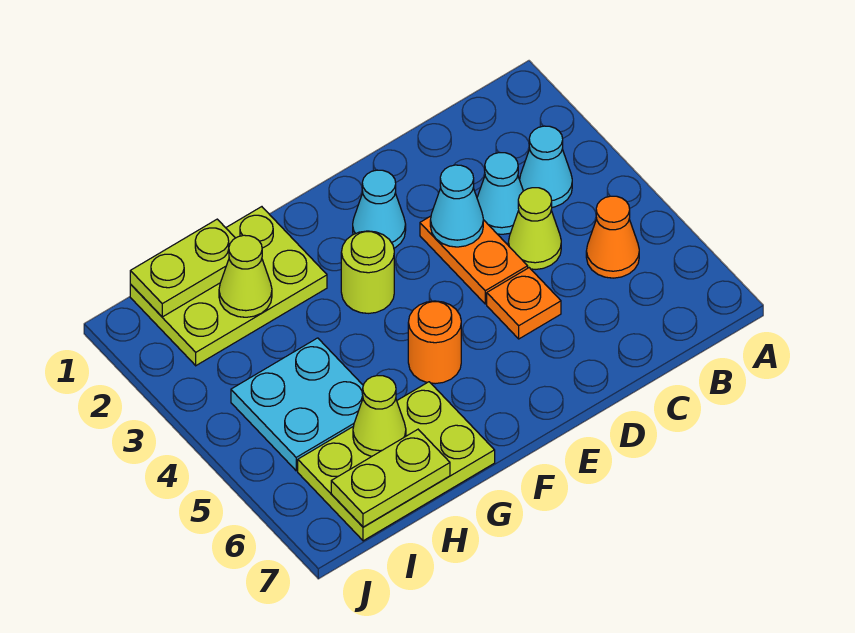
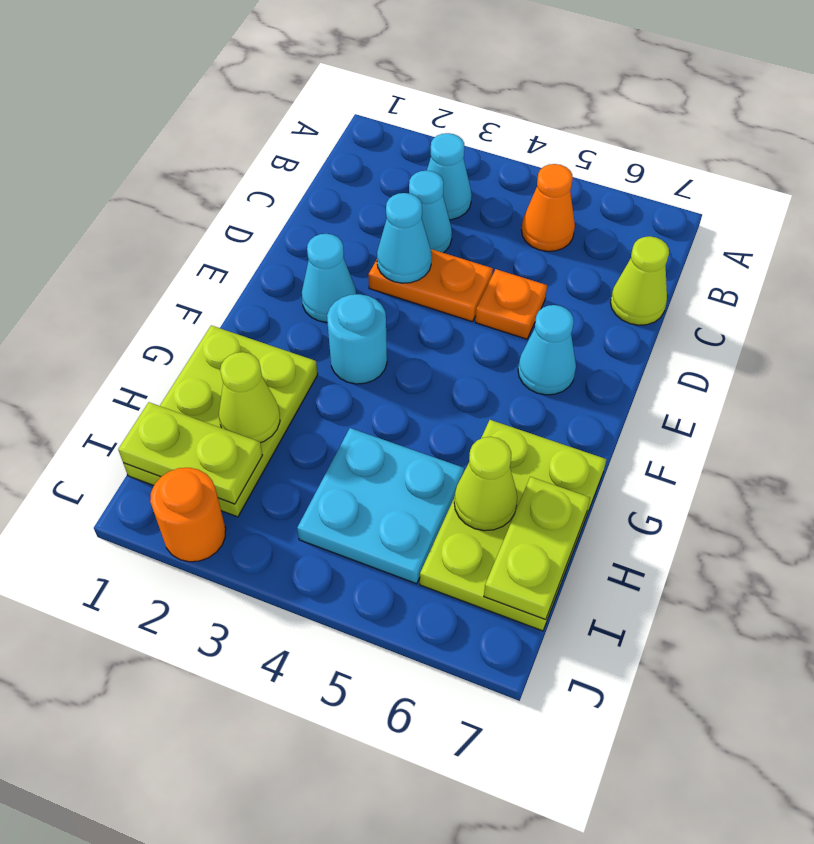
lime cone C4 level 1 -> lime cone C7 level 1
none -> cyan cone E6 level 1
lime round brick F3 level 1 -> cyan round brick F3 level 1
orange round brick F5 level 1 -> orange round brick J2 level 1
lime plate H1:I1 level 2 -> lime plate I1:I2 level 2

